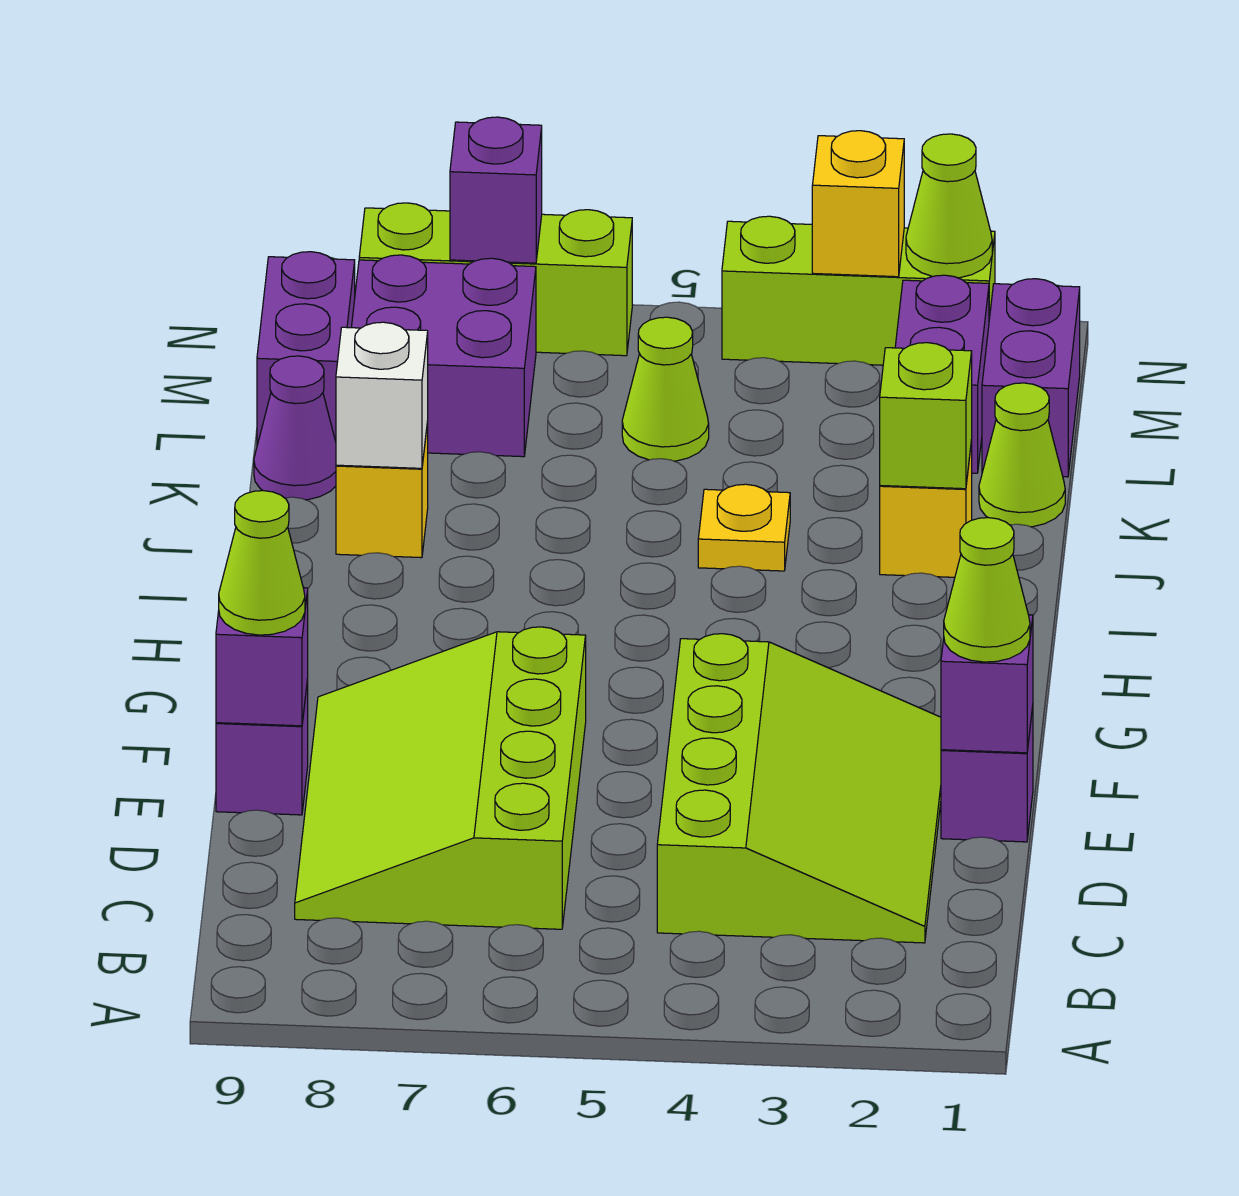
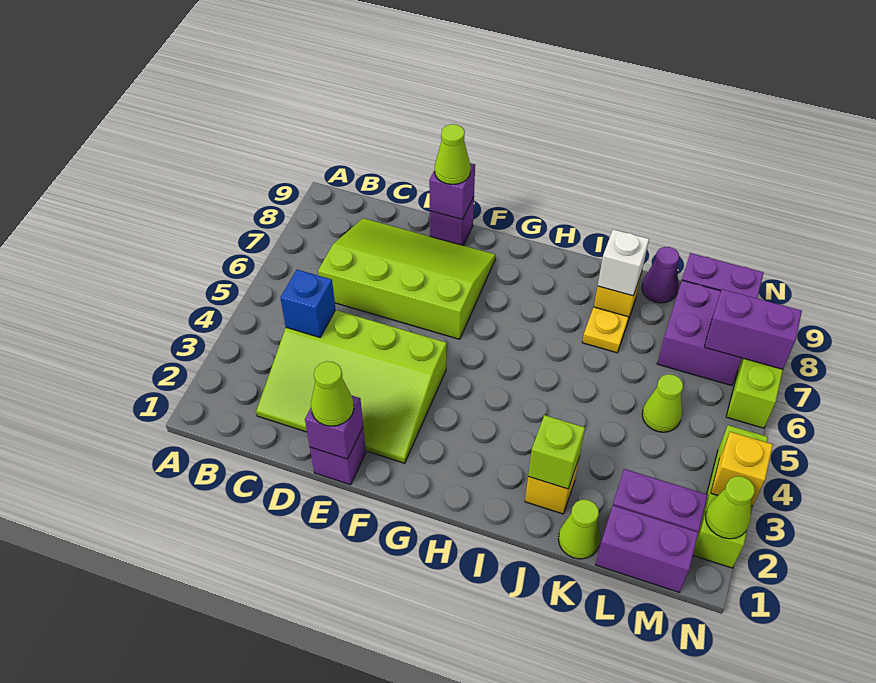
none -> blue brick C4 level 2
yellow plate J4 level 1 -> yellow plate J7 level 1
purple brick N7 level 2 -> purple brick M7:N7 level 2

